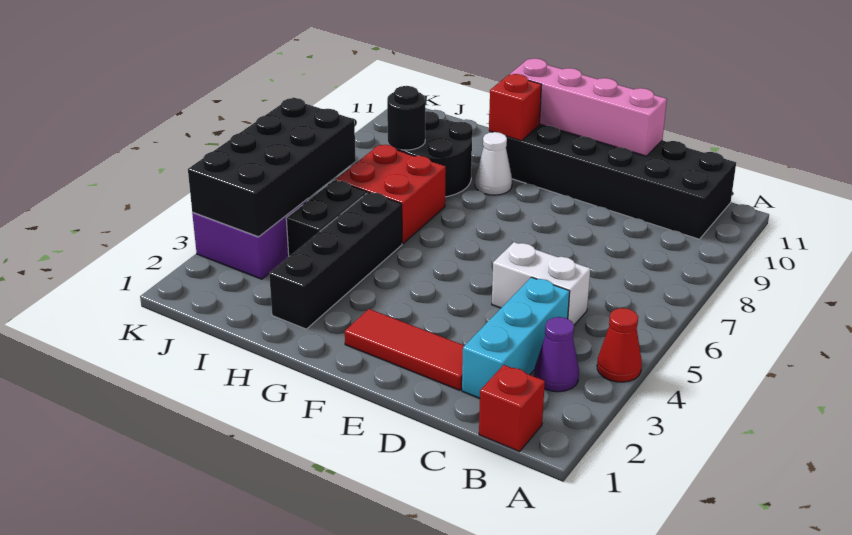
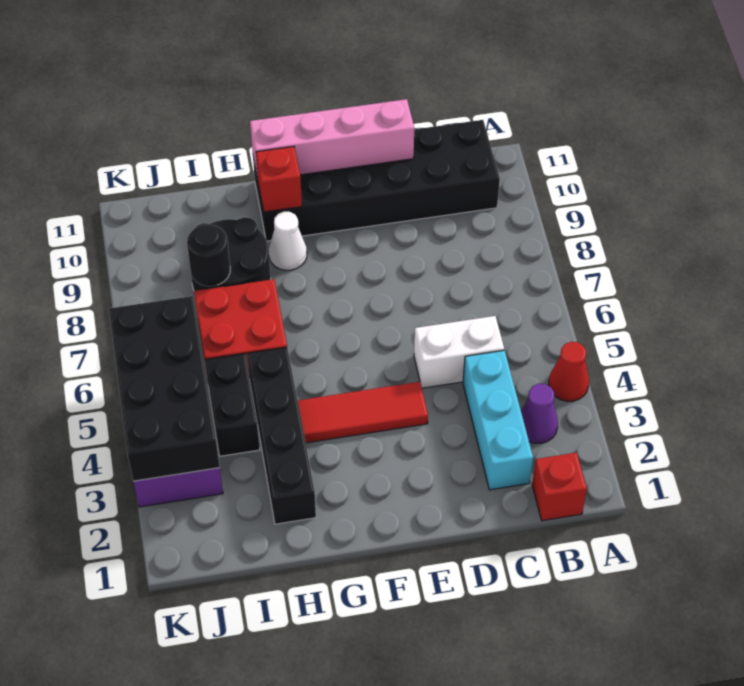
red tile D2:F2 level 1 -> red tile E4:G4 level 1

